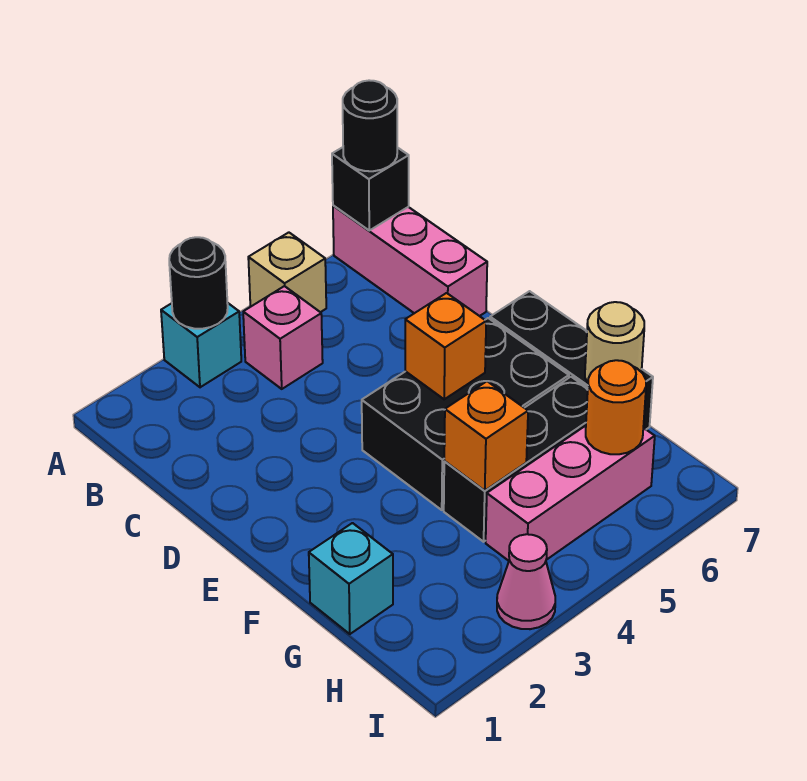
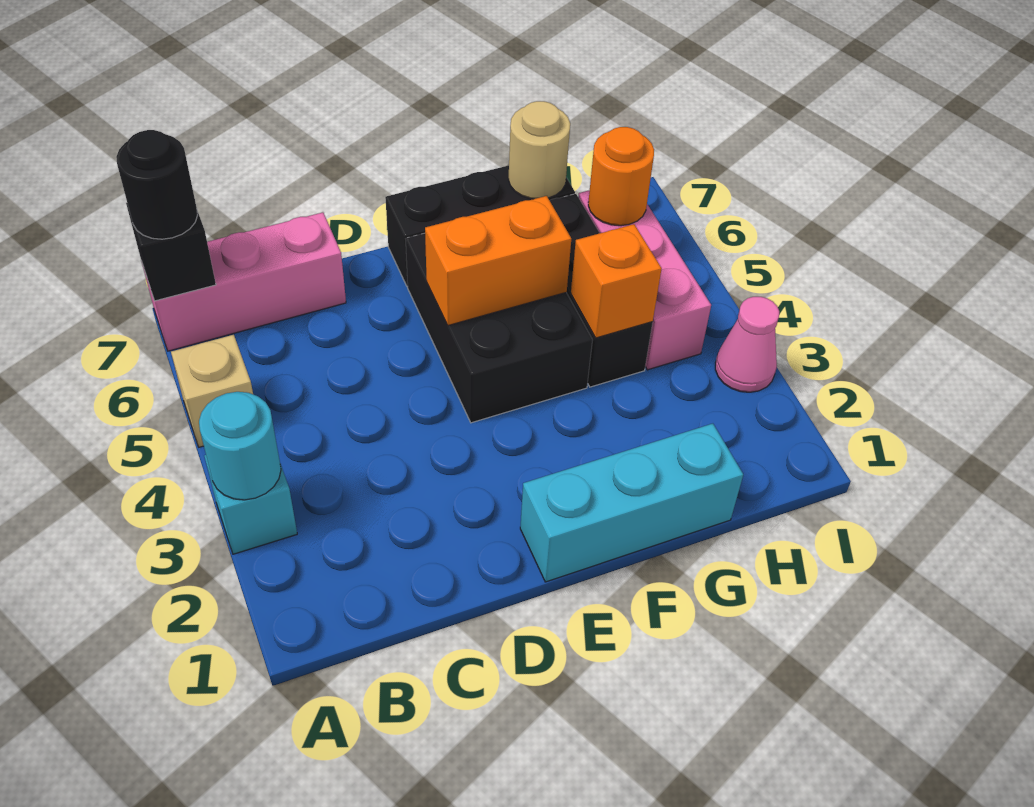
black round brick A3 level 2 -> cyan round brick A3 level 2
pink brick B4 level 1 -> none
orange brick E5 level 2 -> orange brick E5:F5 level 2
cyan brick G1 level 1 -> cyan brick E1:G1 level 1

